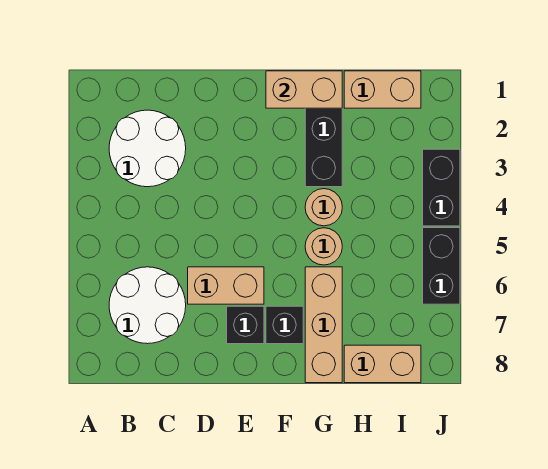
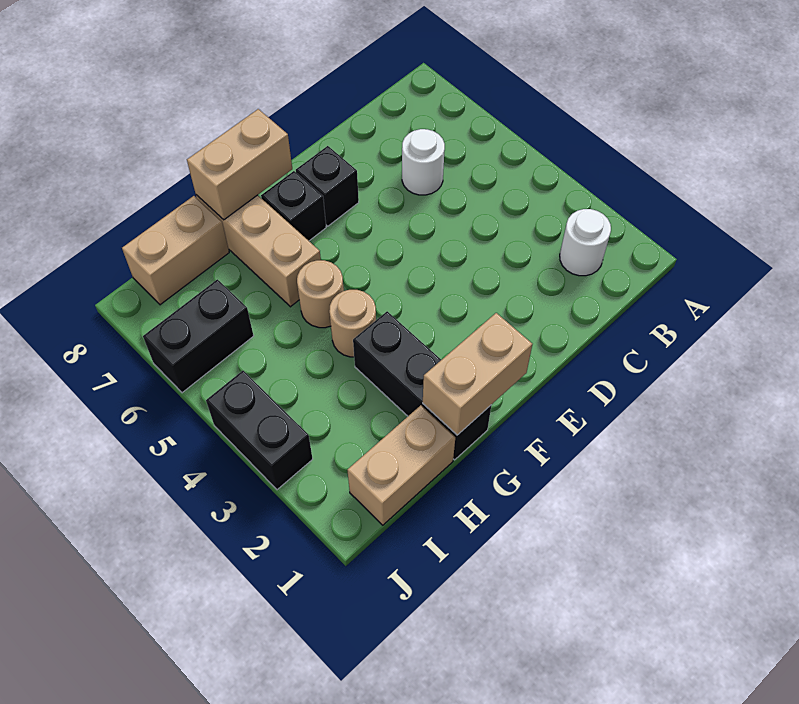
white round brick B2:C3 level 1 -> white round brick B2 level 1
white round brick B6:C7 level 1 -> white round brick C6 level 1
tan brick D6:E6 level 1 -> tan brick F8:G8 level 2
black brick J5:J6 level 1 -> black brick I6:J6 level 1

